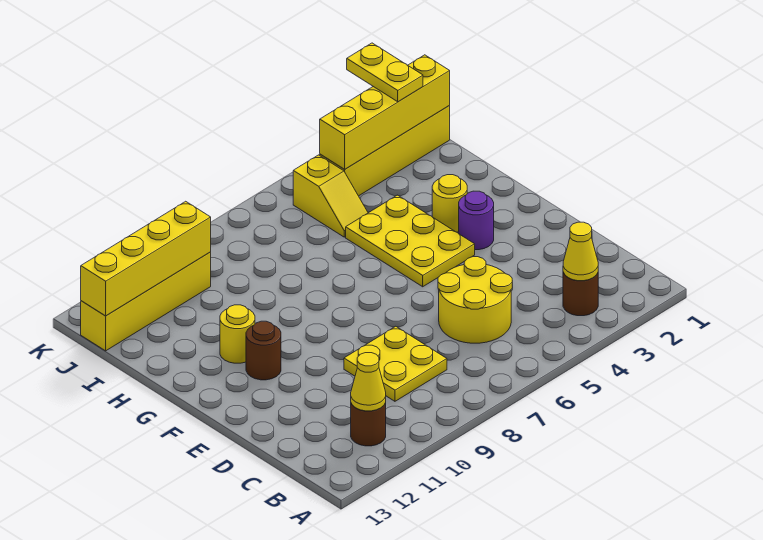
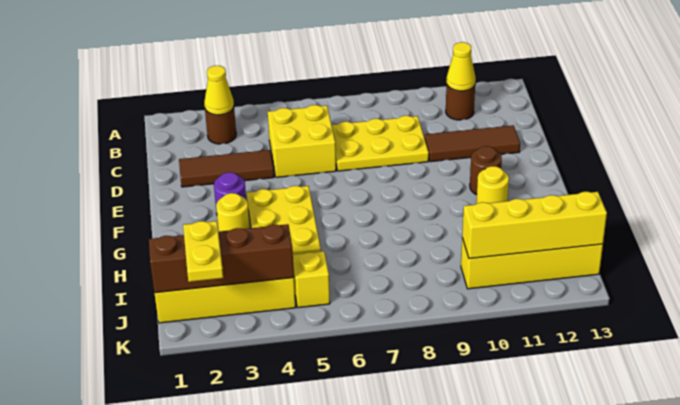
yellow round brick C5:D6 level 1 -> yellow brick C5:D6 level 1
yellow plate C8:D9 level 1 -> yellow plate C7:D9 level 1
none -> brown tile D2:D4 level 1
none -> brown tile D10:D12 level 1
yellow brick J1:J4 level 2 -> brown brick J1:J4 level 2

